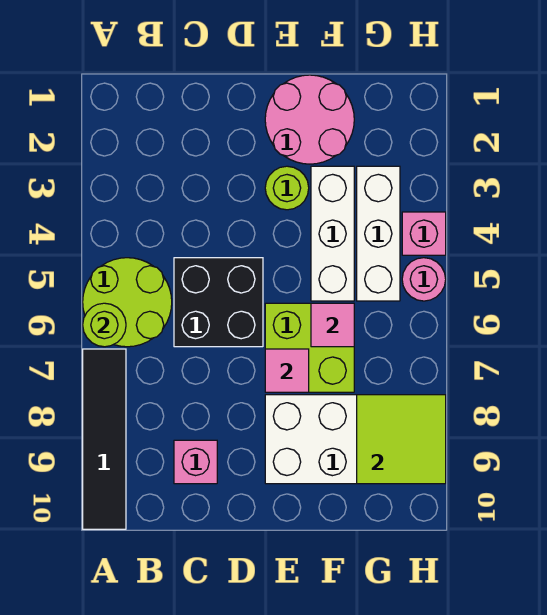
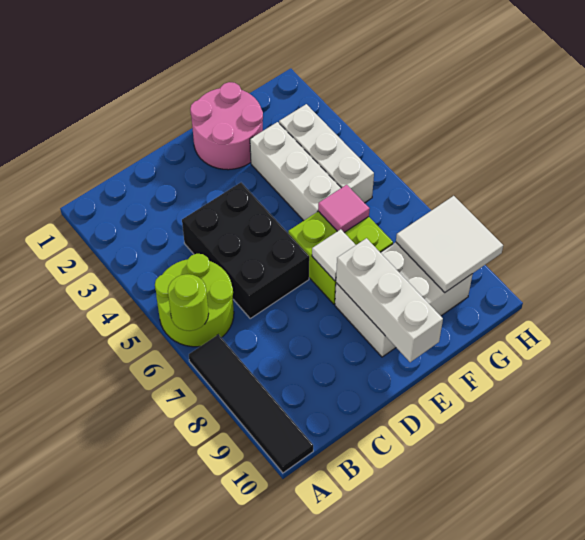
black brick C5:D6 level 1 -> black brick C4:D6 level 1
pink brick C9 level 1 -> none
lime round brick E3 level 1 -> none
pink tile E7 level 2 -> white tile E7 level 2
none -> white brick E8:E10 level 2
lime tile G8:H9 level 2 -> white tile G8:H9 level 2
pink brick H4 level 1 -> none
pink round brick H5 level 1 -> none

